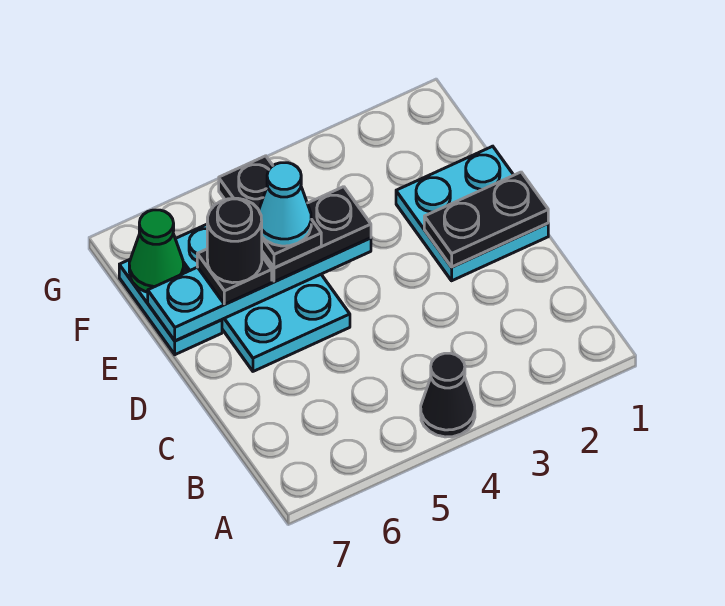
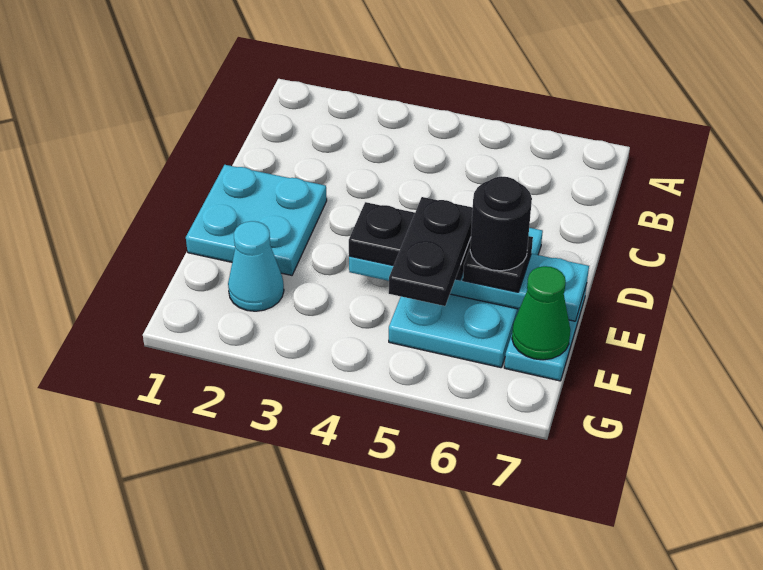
black cone A4 level 1 -> none
black plate D1:D2 level 2 -> none
cyan cone E5 level 5 -> cyan cone F2 level 1

